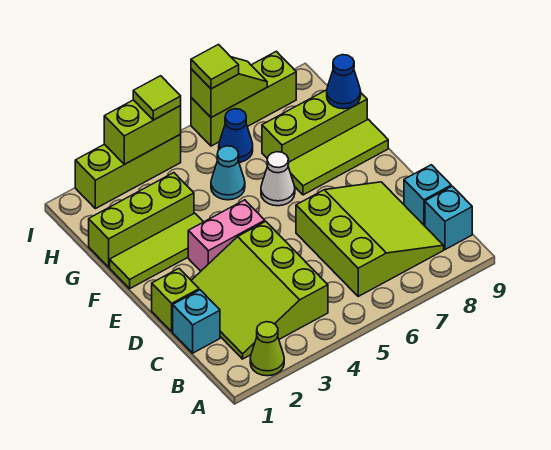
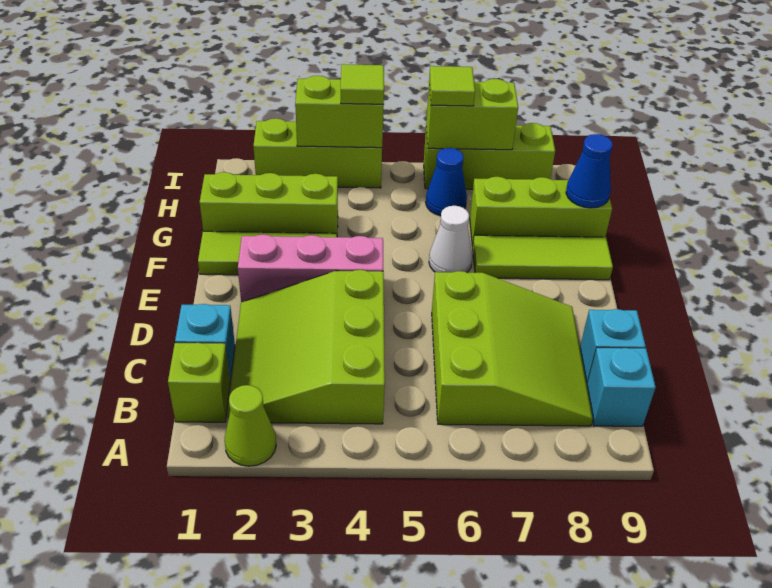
lime brick D1 level 1 -> lime brick B1 level 1
pink brick E3:E4 level 1 -> pink brick E2:E4 level 1
cyan cone G5 level 1 -> none
lime slope I6:I7 level 2 top 6 -> lime brick I6:I7 level 2

